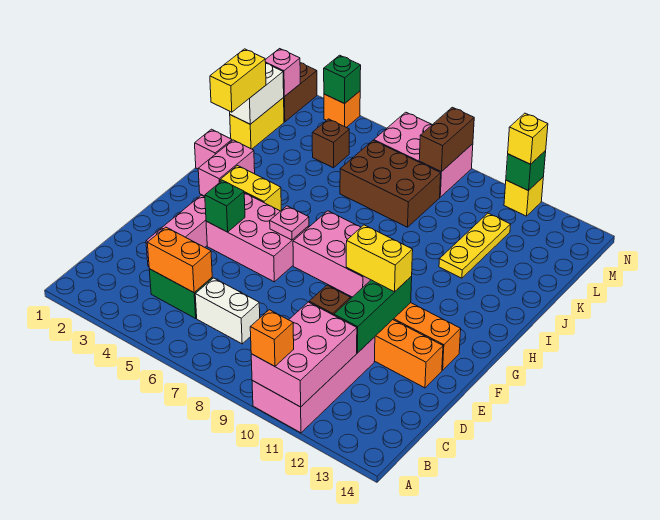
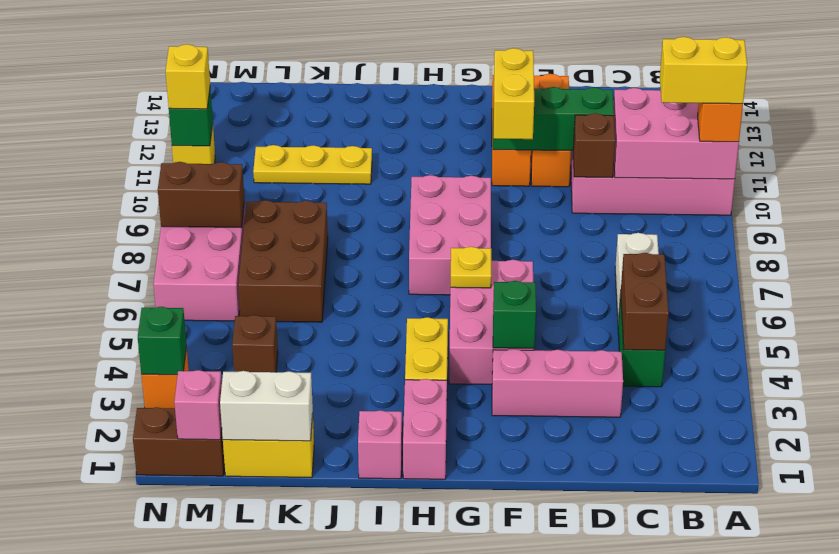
orange brick C4:C5 level 2 -> brown brick C4:C5 level 2
pink plate G6 level 2 -> yellow plate G6 level 2
pink brick H2:I2 level 1 -> pink brick H1:H2 level 1
yellow brick J1:K1 level 3 -> yellow brick A10:B10 level 4

